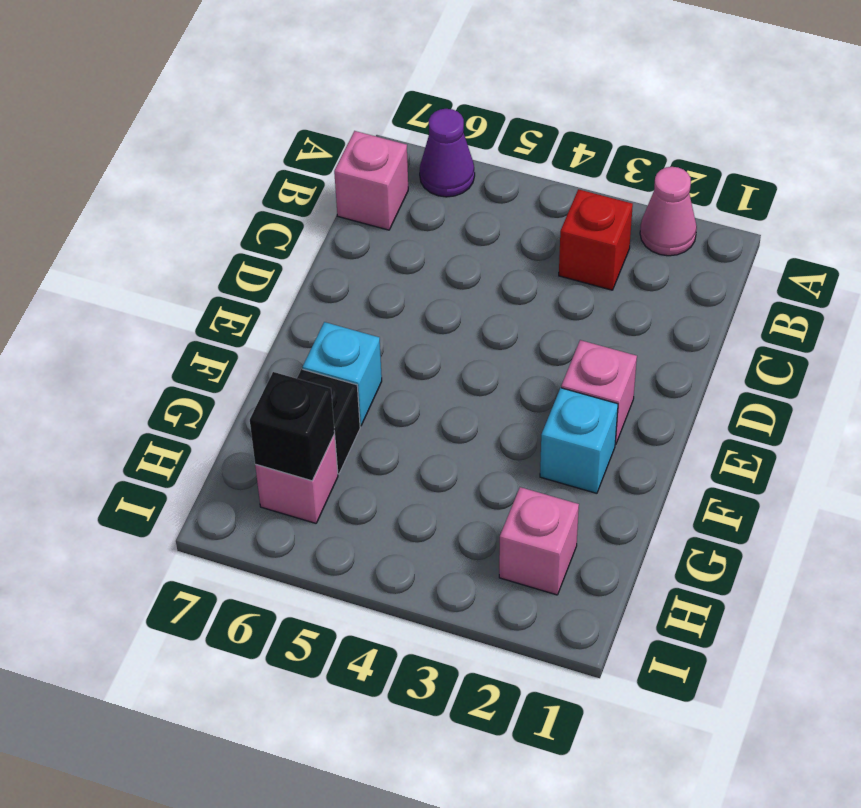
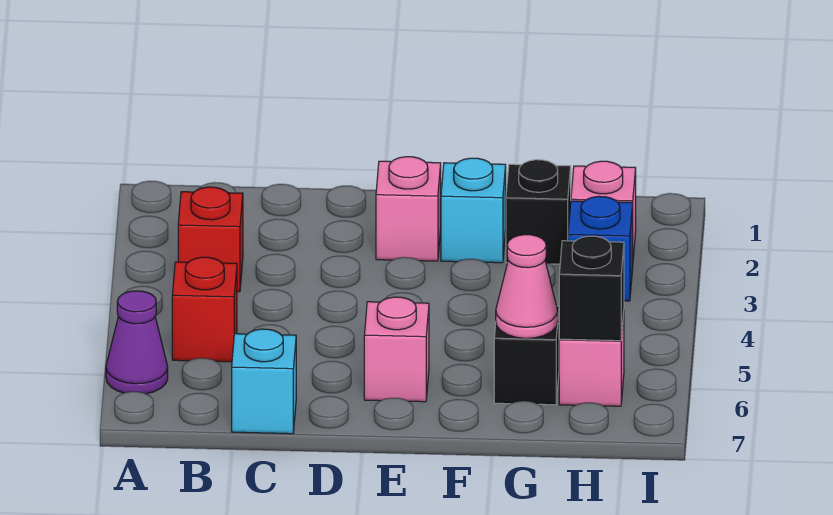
pink cone A2 level 1 -> pink cone G6 level 2
none -> red brick B5 level 1
pink brick B7 level 1 -> pink brick E6 level 1
cyan brick F6 level 1 -> cyan brick C7 level 1
none -> black brick G2 level 1
none -> blue brick H3 level 1

